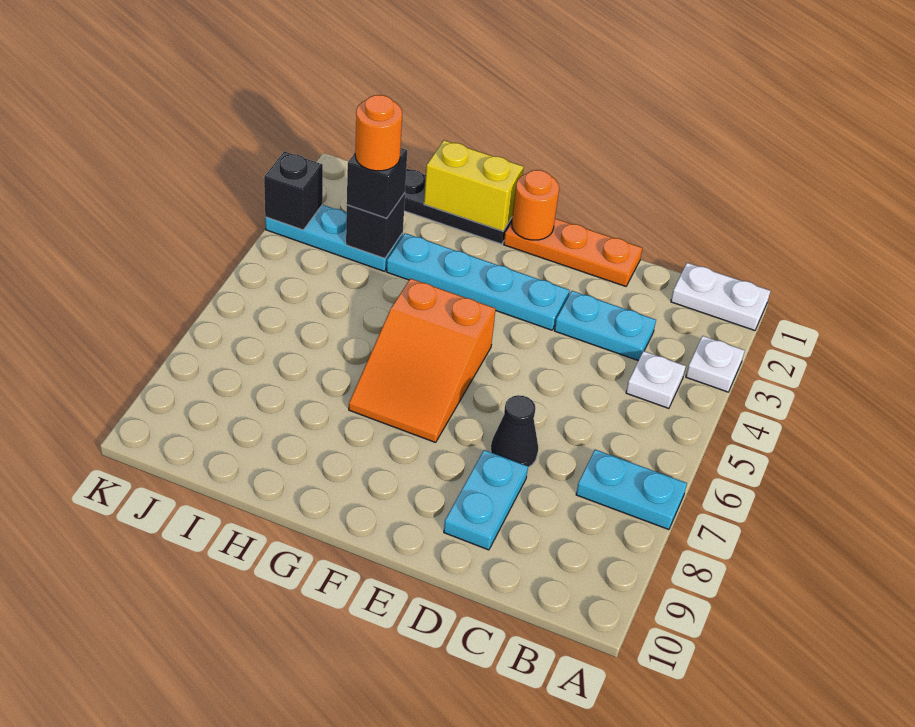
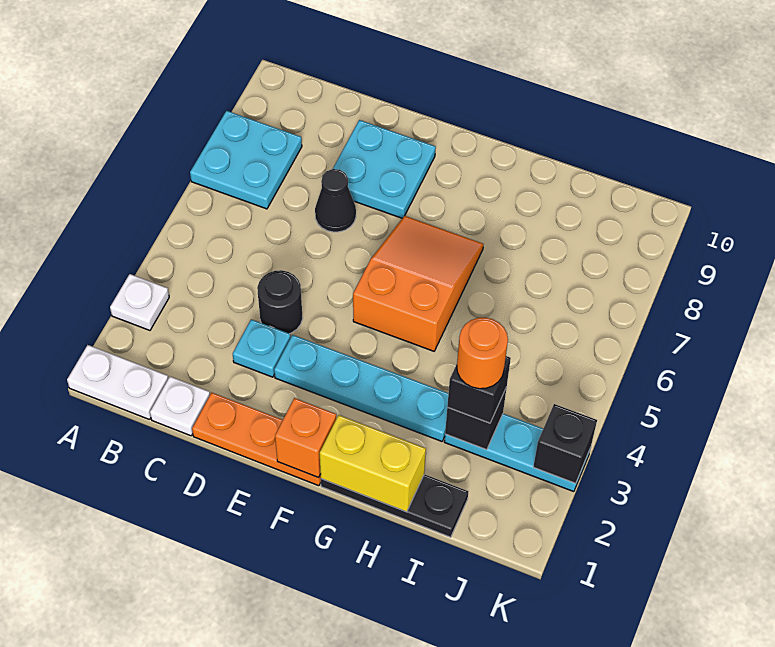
cyan plate A7:B7 level 1 -> cyan plate A7:B8 level 1
white plate B4 level 1 -> white plate C1 level 1
cyan plate C3:D3 level 1 -> cyan plate D3 level 1
none -> black round brick D4 level 1
cyan plate D8:D9 level 1 -> cyan plate D8:E9 level 1
orange round brick F1 level 2 -> orange brick F1 level 2

